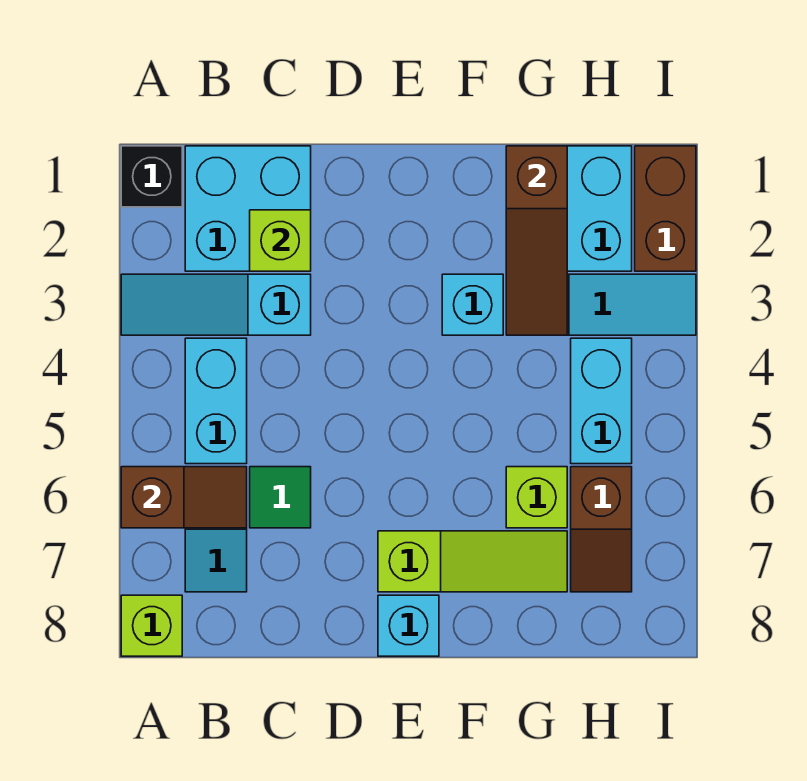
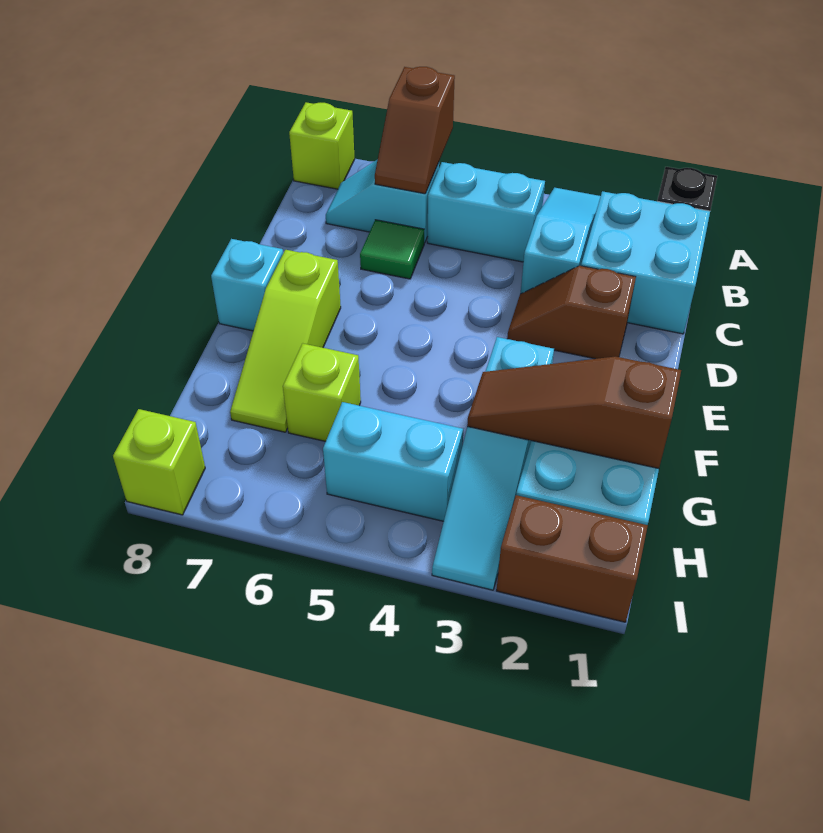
lime brick C2 level 2 -> lime brick I8 level 1
brown slope H6:H7 level 1 top 6 -> brown slope D2:D3 level 1 top 2

